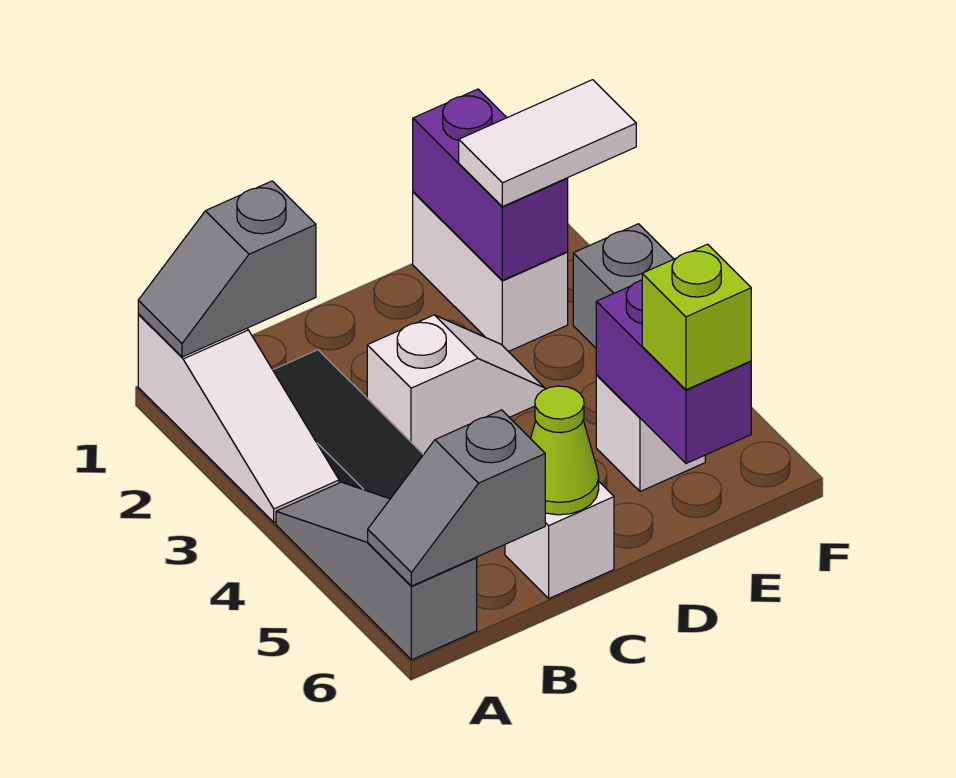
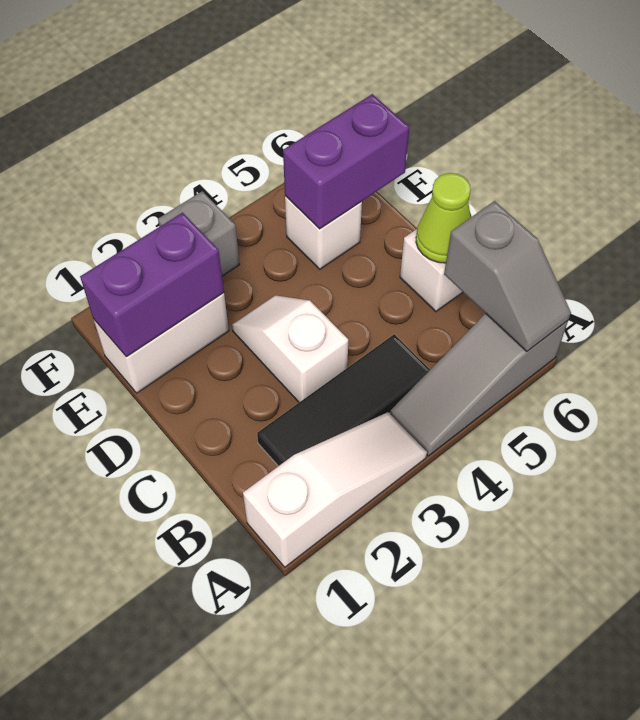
grey slope A1:B1 level 2 top B -> none
white tile E2:F2 level 3 -> none
lime brick E6 level 3 -> none

